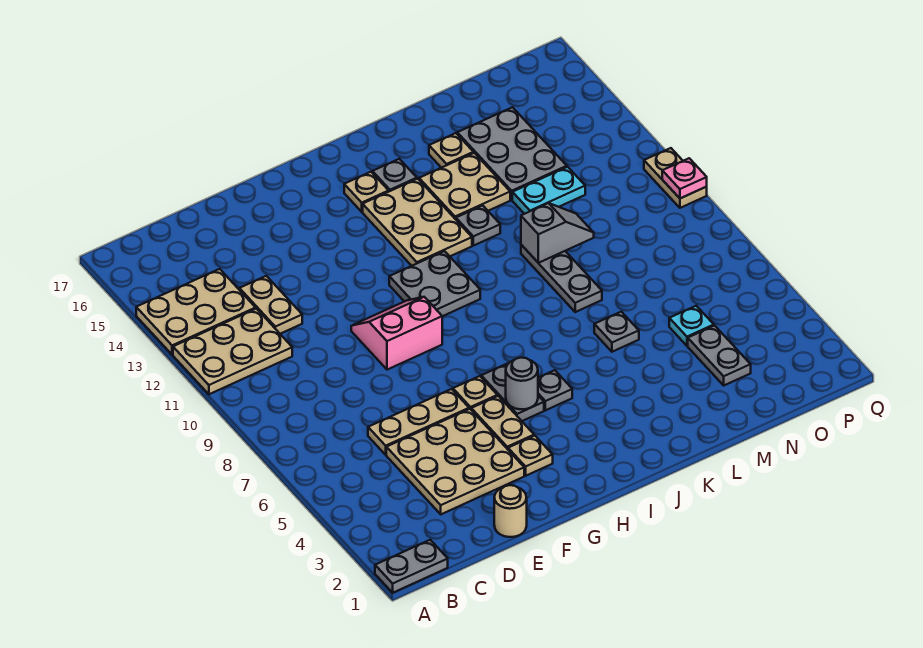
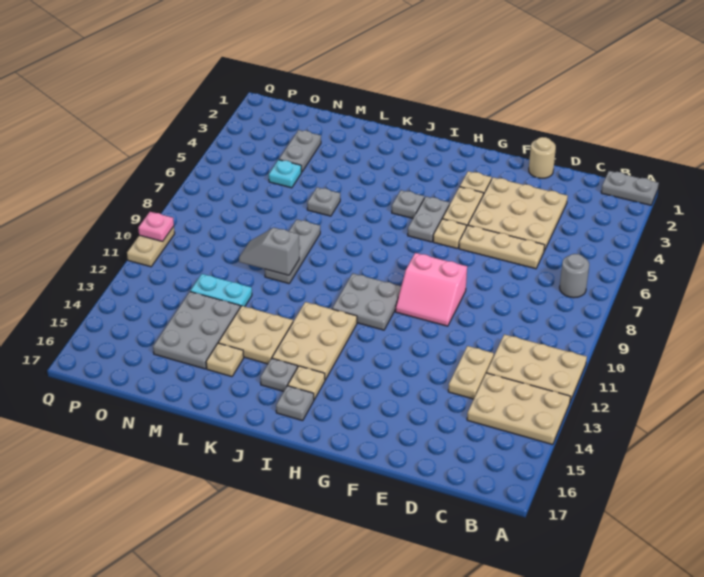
grey round brick H5 level 2 -> grey round brick B7 level 1
grey plate K12 level 1 -> grey plate I16 level 1

